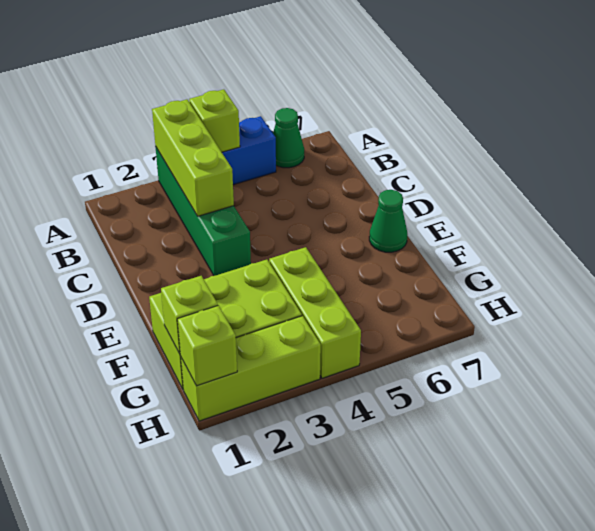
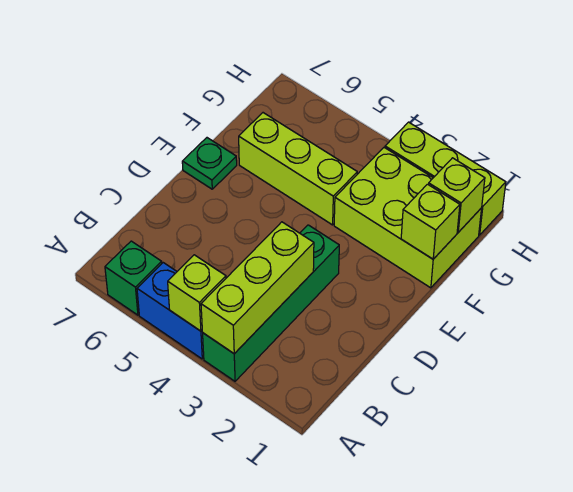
green cone A6 level 1 -> green brick A6 level 1
green cone E7 level 1 -> green plate E7 level 1
lime brick F4:H4 level 1 -> lime brick F4:F6 level 1
lime brick H1 level 2 -> lime brick F1 level 2

